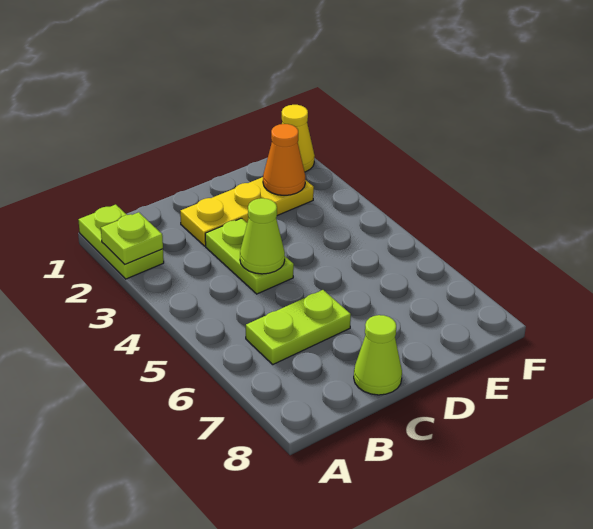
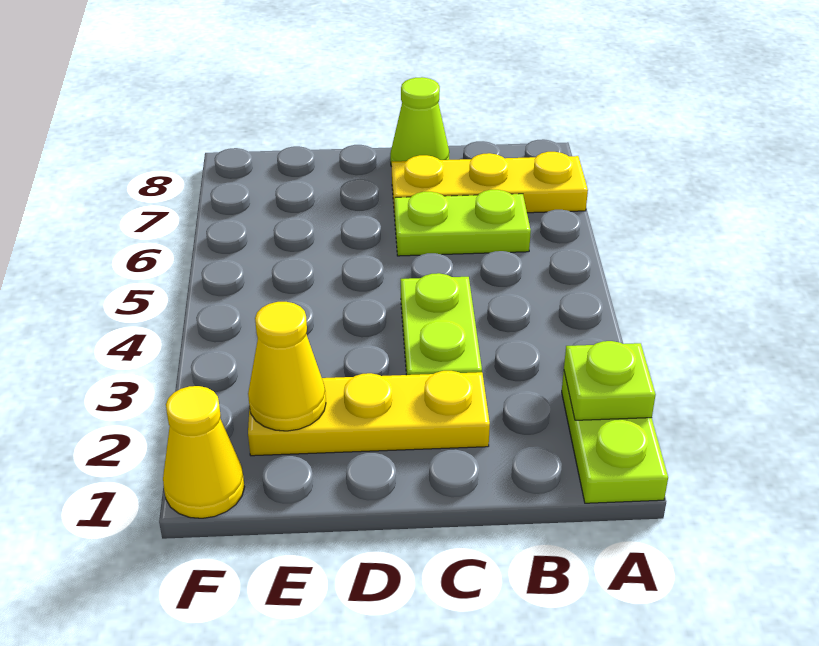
none -> yellow plate A7:C7 level 1
lime cone C4 level 2 -> none
orange cone E2 level 2 -> yellow cone E2 level 2

